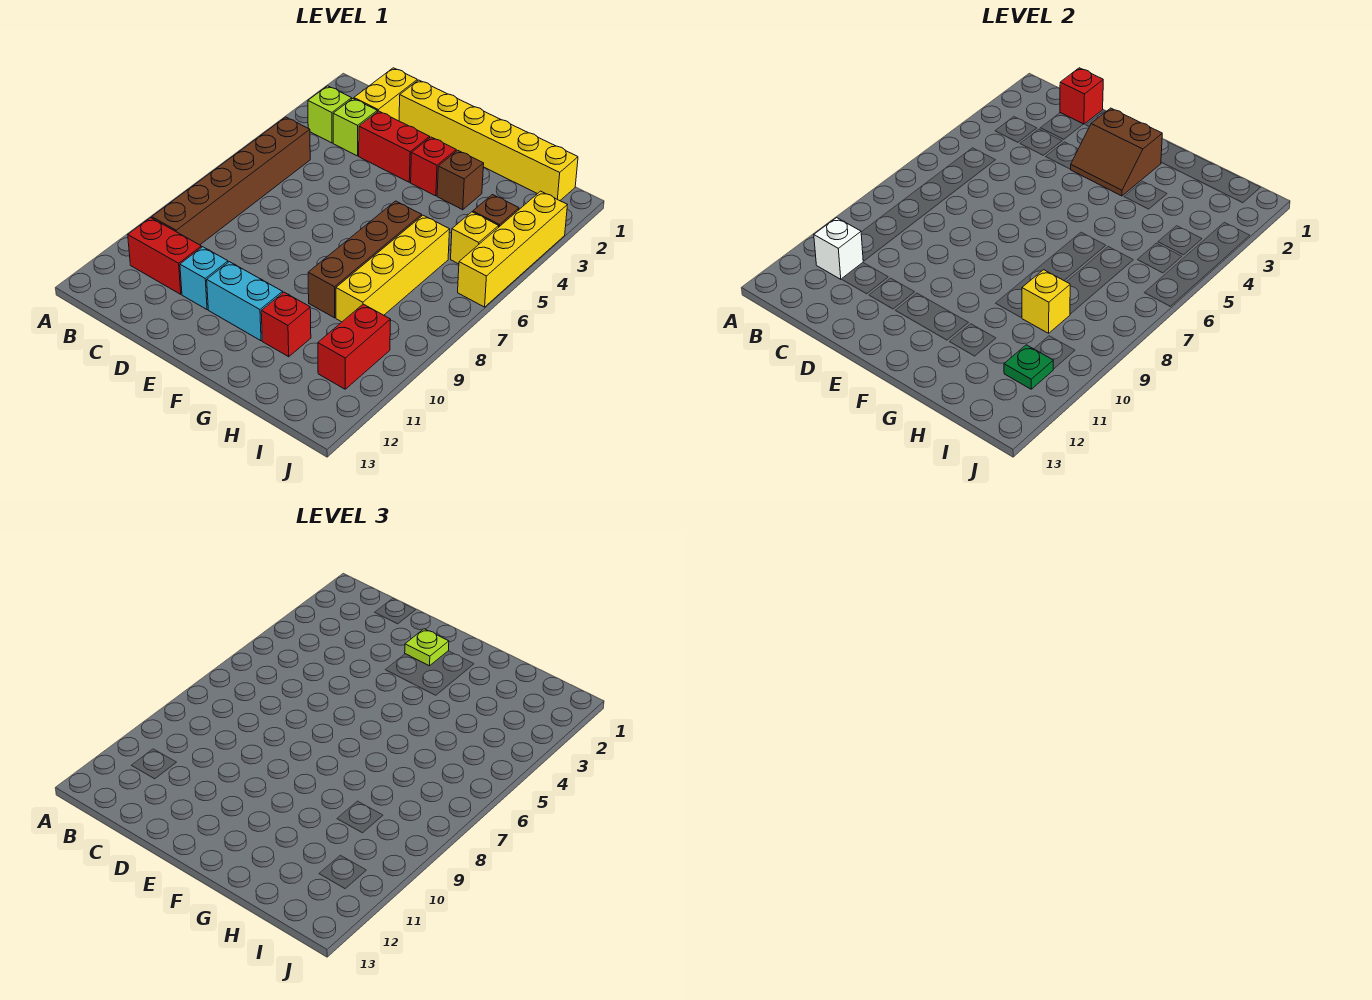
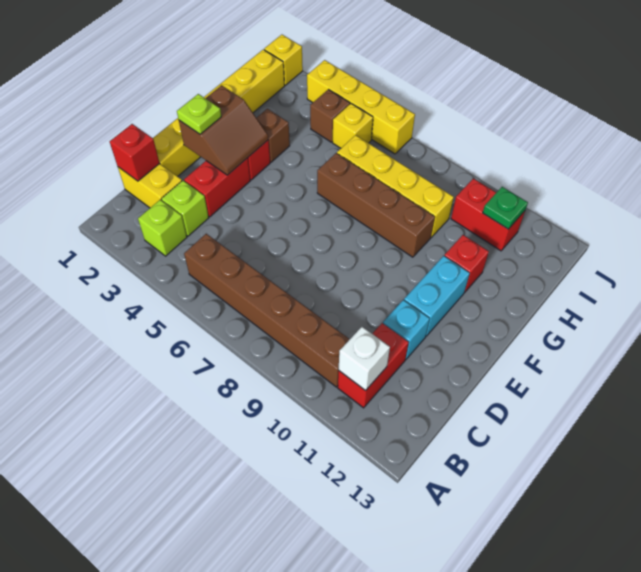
yellow brick H9 level 2 -> yellow brick J1 level 1

